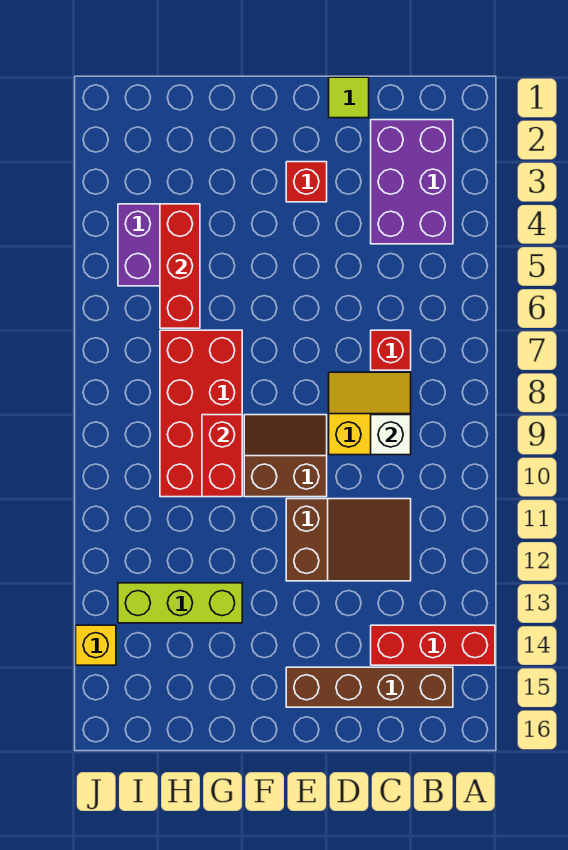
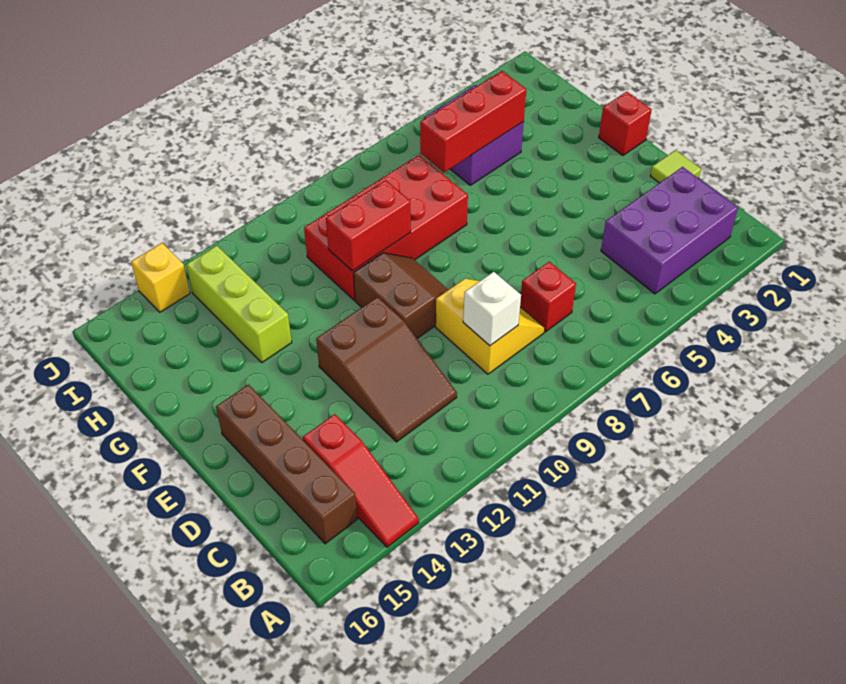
red brick A14:C14 level 1 -> red slope A14:C14 level 1 top C
red brick E3 level 1 -> red brick F1 level 1

